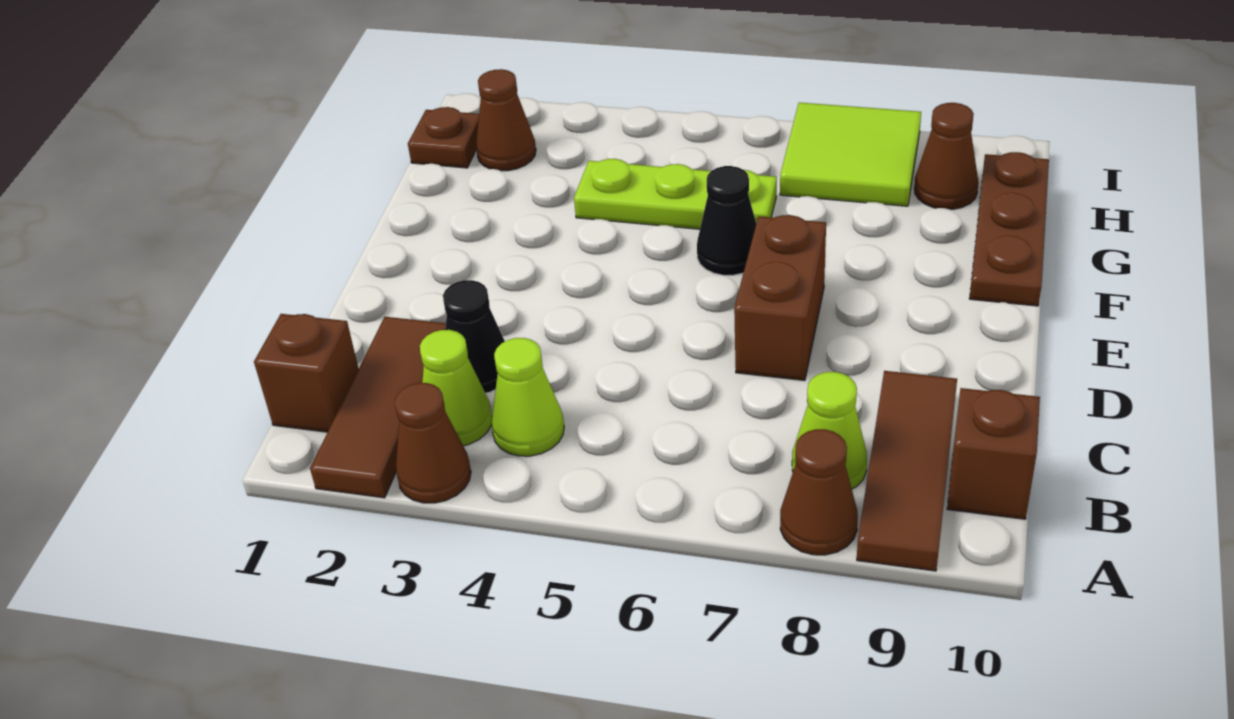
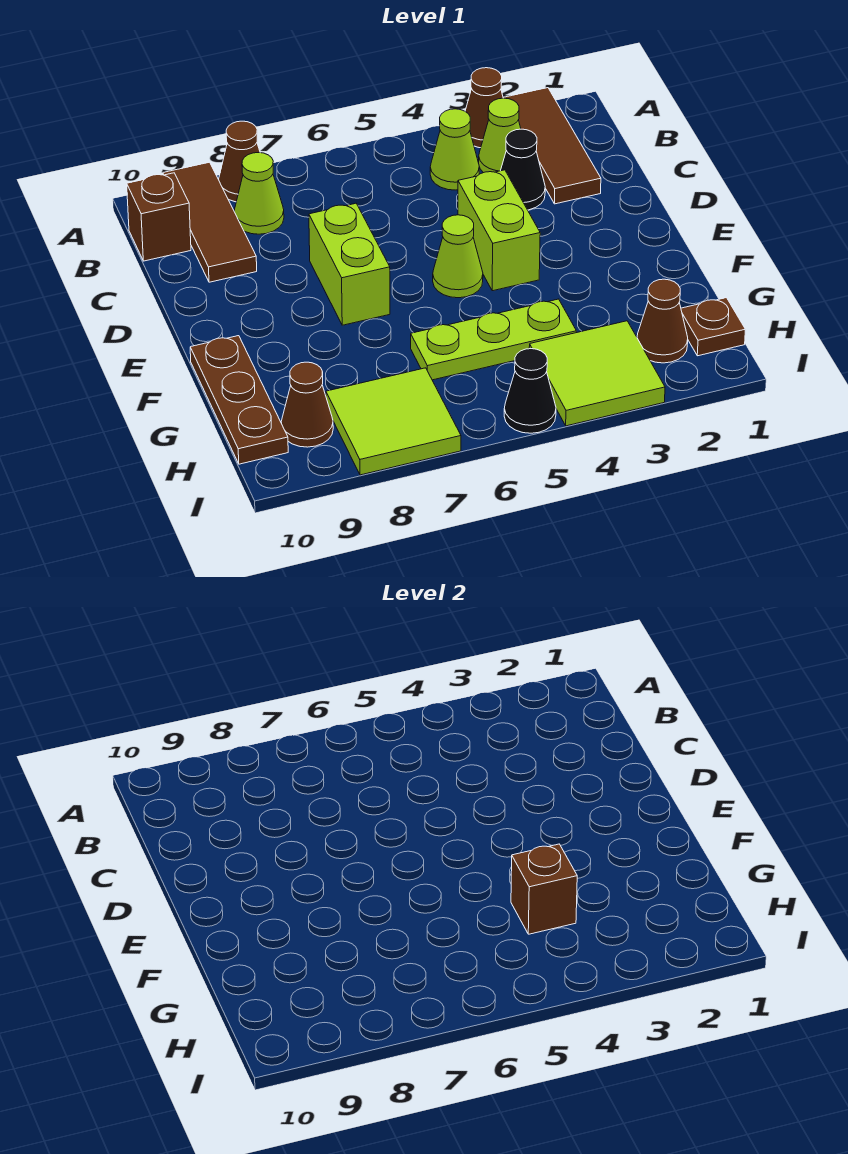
brown brick B1 level 1 -> brown brick G4 level 2
none -> lime brick D4:E4 level 1
brown brick D7:E7 level 1 -> lime brick D7:E7 level 1
none -> lime cone E5 level 1
black cone F6 level 1 -> black cone I5 level 1
none -> lime tile H3:I4 level 1

